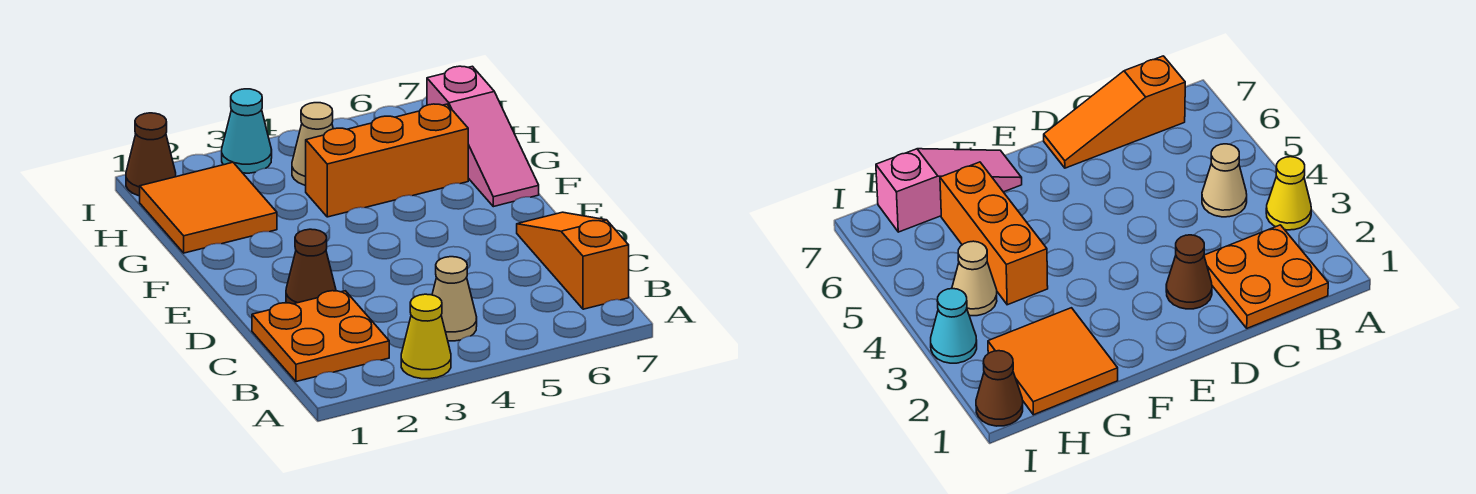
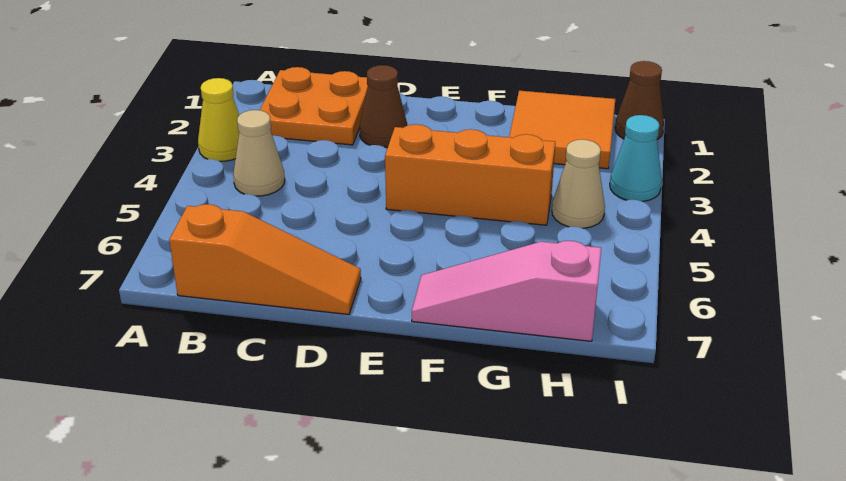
orange brick G4:G6 level 1 -> orange brick E4:G4 level 1

